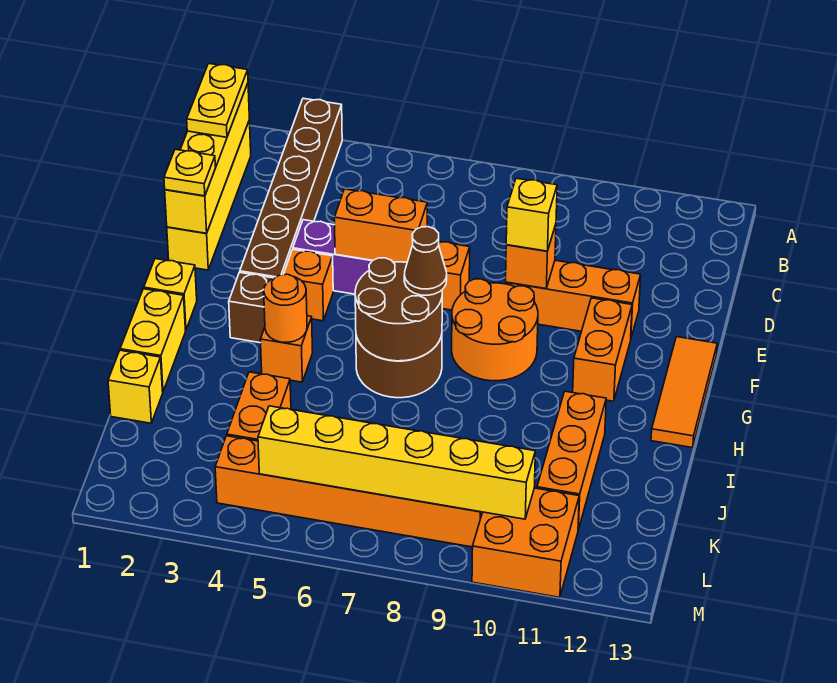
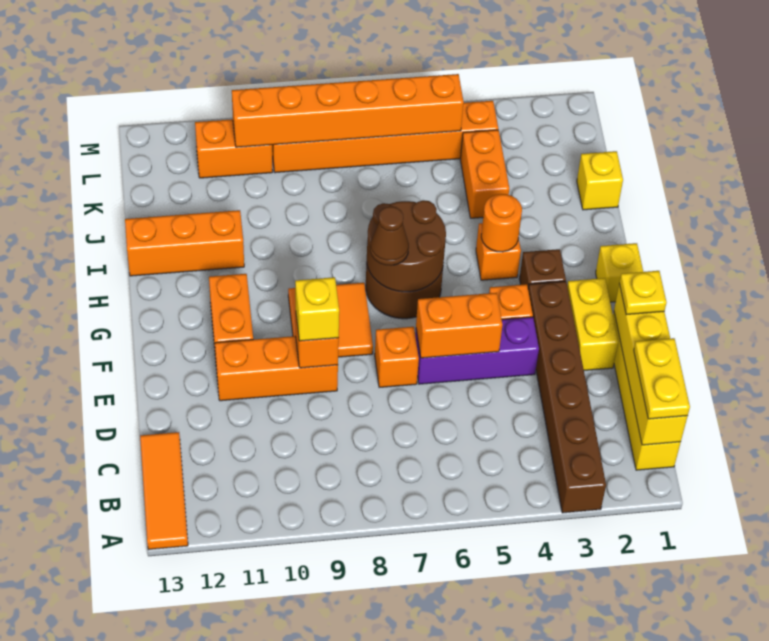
orange round brick F8:G9 level 1 -> orange tile F8:G9 level 1
orange tile F13:H13 level 1 -> orange tile A13:C13 level 1
yellow brick H1:I1 level 1 -> yellow brick E2:F2 level 1
orange brick I11:K11 level 1 -> orange brick I11:I13 level 1
yellow brick L5:L10 level 2 -> orange brick L5:L10 level 2
orange brick L10:M11 level 1 -> orange brick L10:L11 level 1

